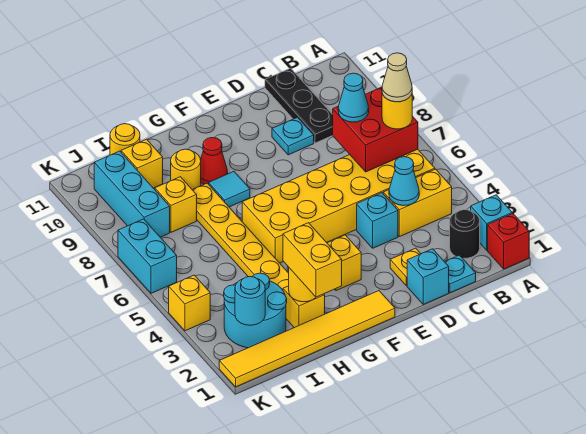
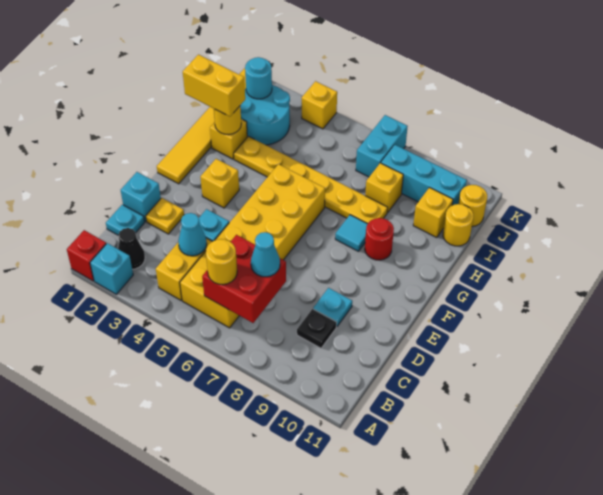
black round brick B2 level 1 -> black cone B2 level 1
tan cone B6 level 4 -> none
black plate C9:C11 level 1 -> black plate C9 level 1
red cone G9 level 1 -> red round brick G9 level 1
yellow round brick H9 level 1 -> yellow round brick J11 level 1
cyan brick K6:K7 level 1 -> cyan brick J7:K7 level 1

